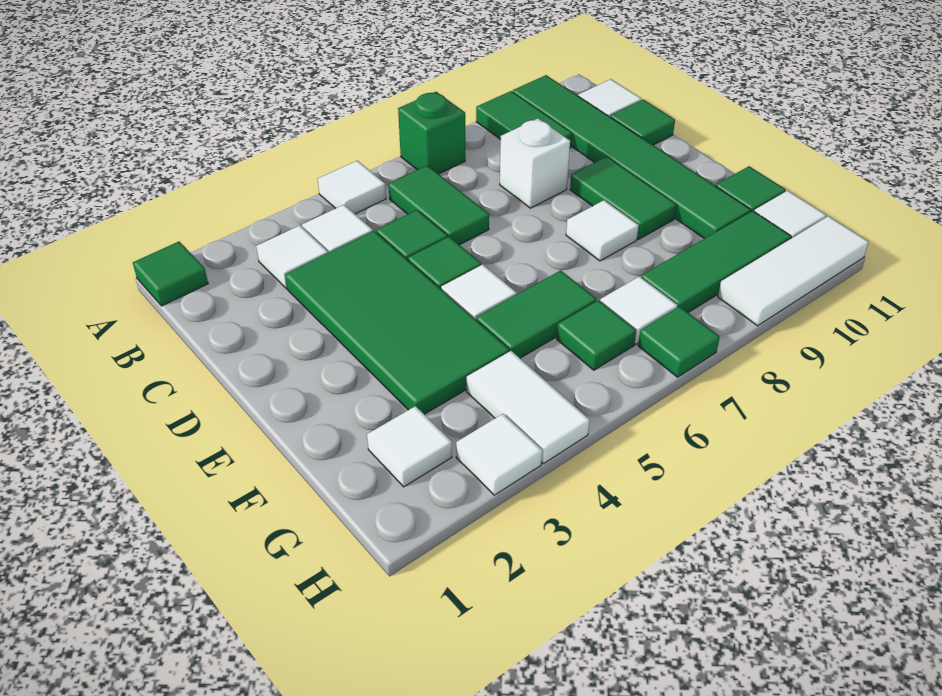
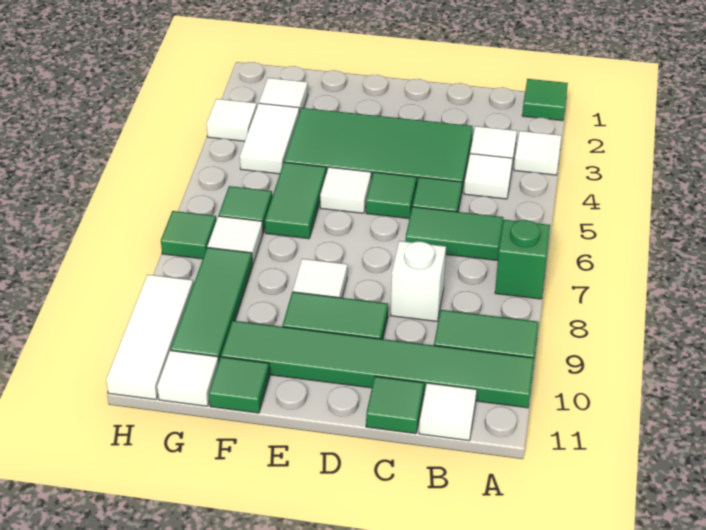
white tile A5 level 1 -> white tile A3 level 1
white tile G4:H4 level 1 -> white tile G3:G4 level 1

